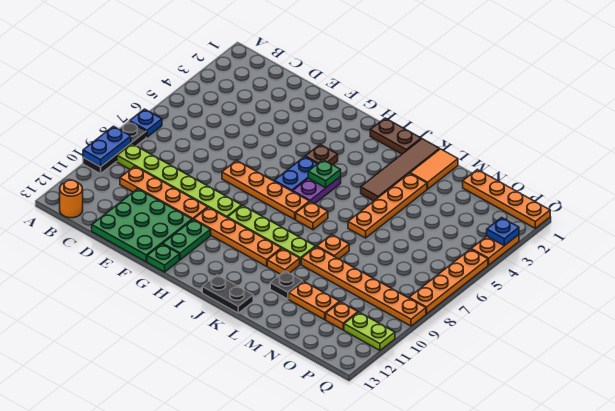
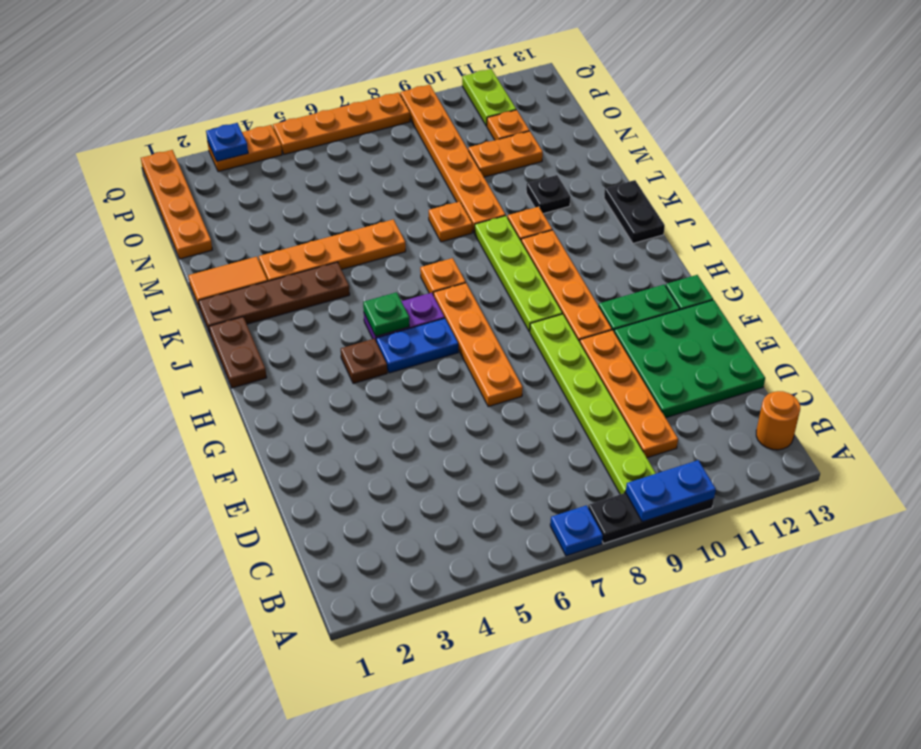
brown tile K1:K4 level 1 -> brown plate K1:K4 level 1
orange plate M11:N11 level 1 -> orange plate N10:N11 level 1

